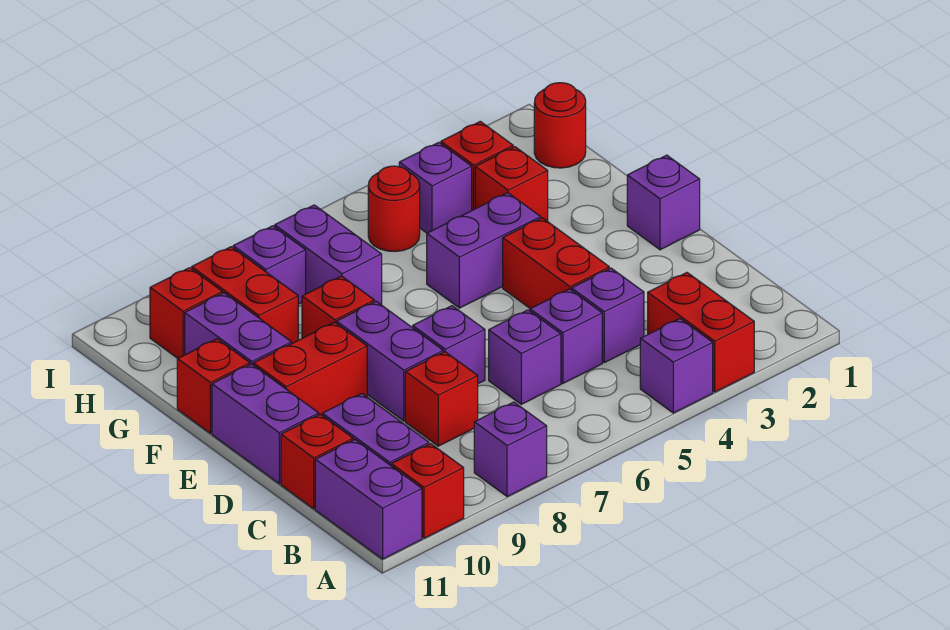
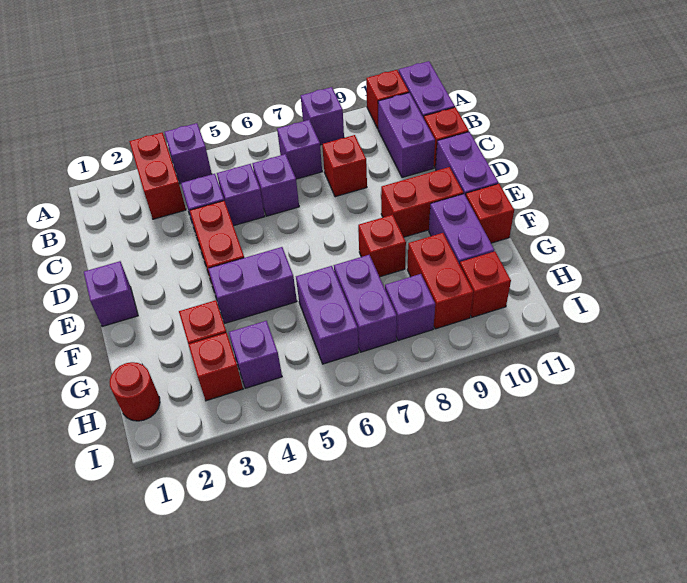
purple brick D7 level 1 -> purple brick B7 level 1
purple brick D8:E8 level 1 -> purple brick G6:H6 level 1
red round brick H5 level 1 -> none

